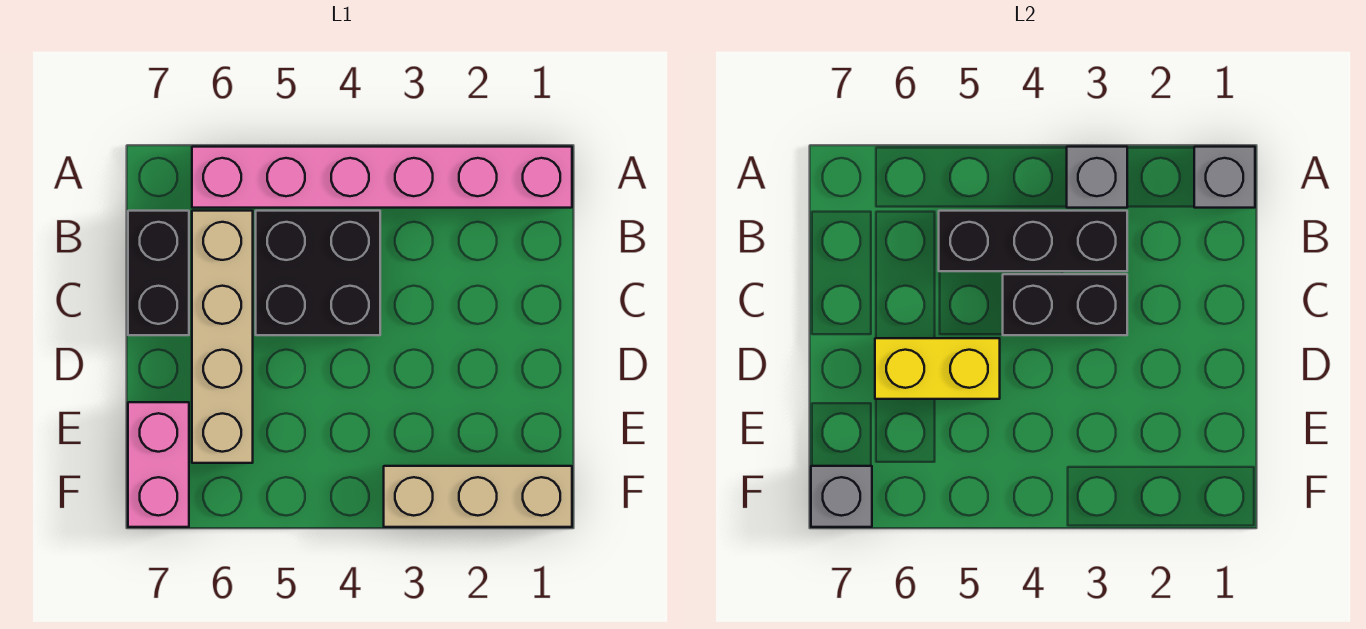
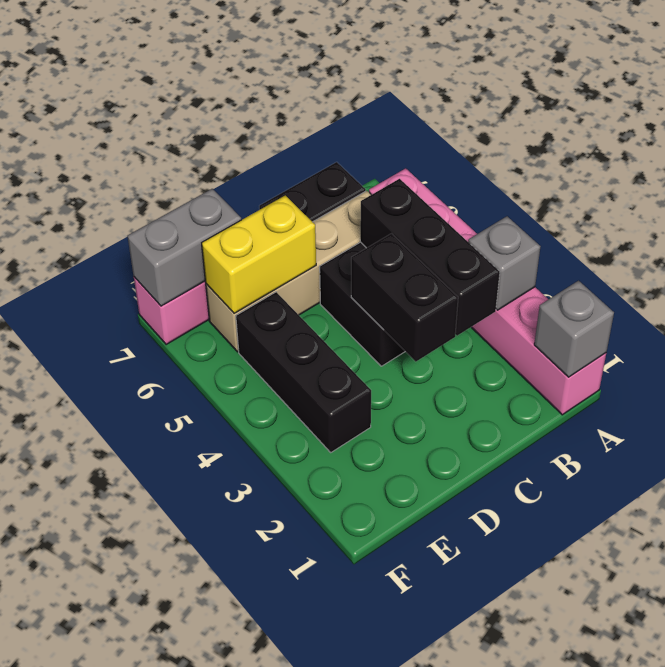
yellow brick D5:D6 level 2 -> yellow brick D6:E6 level 2
none -> black brick E3:E5 level 1
tan brick F1:F3 level 1 -> none
grey brick F7 level 2 -> grey brick E7:F7 level 2

